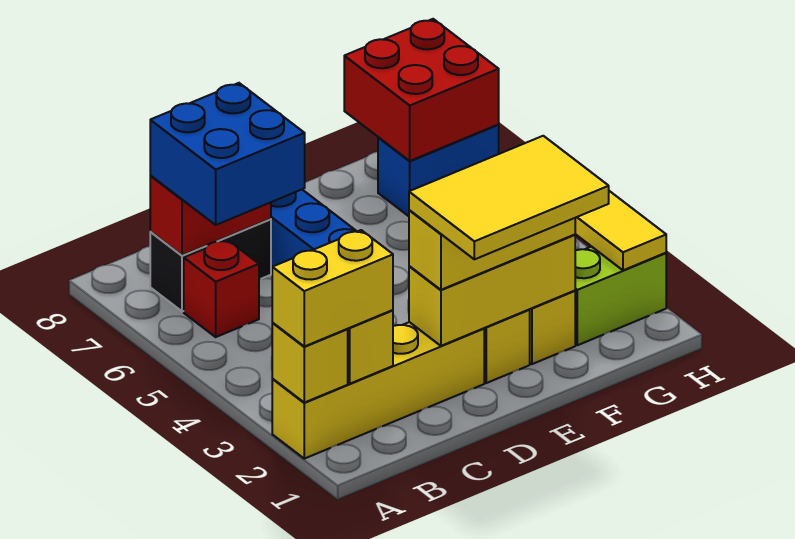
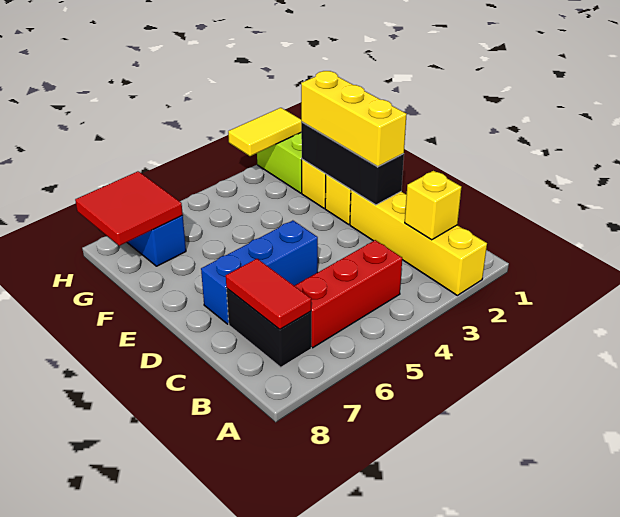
yellow brick A2 level 2 -> none
yellow brick A2:B2 level 3 -> none
red brick B6 level 1 -> red brick B4:B6 level 1
blue brick B6:C7 level 3 -> none
red brick B7:C7 level 2 -> red tile B7:C7 level 2
yellow tile D1:F2 level 4 -> none
yellow brick D2:F2 level 2 -> black brick D2:F2 level 2
red brick G7:H8 level 2 -> red tile G7:H8 level 2

